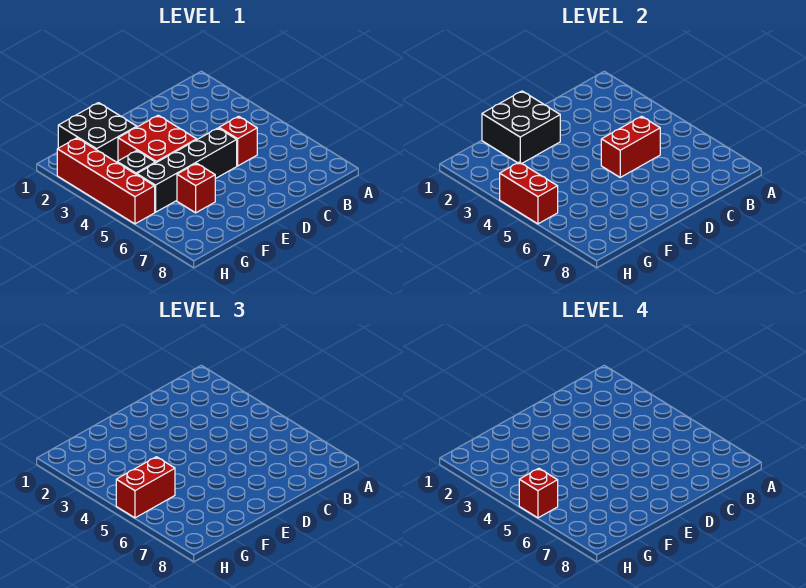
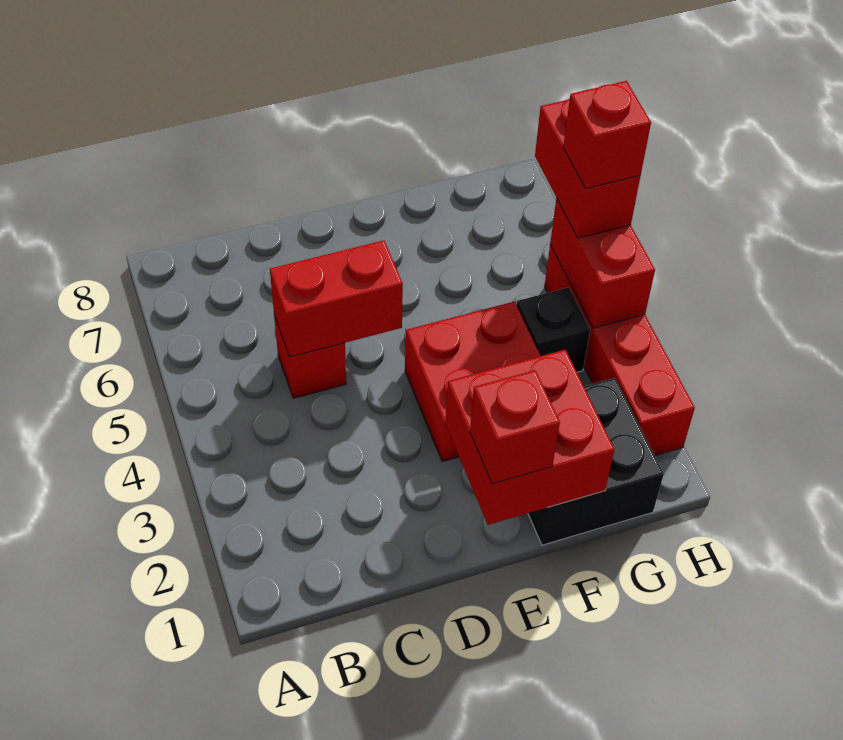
black brick D5:G5 level 1 -> none
black brick E1:F2 level 2 -> red brick E1:F2 level 2
red brick F6 level 1 -> red brick E1 level 3
red brick G5:H5 level 3 -> red brick H5:H6 level 3

